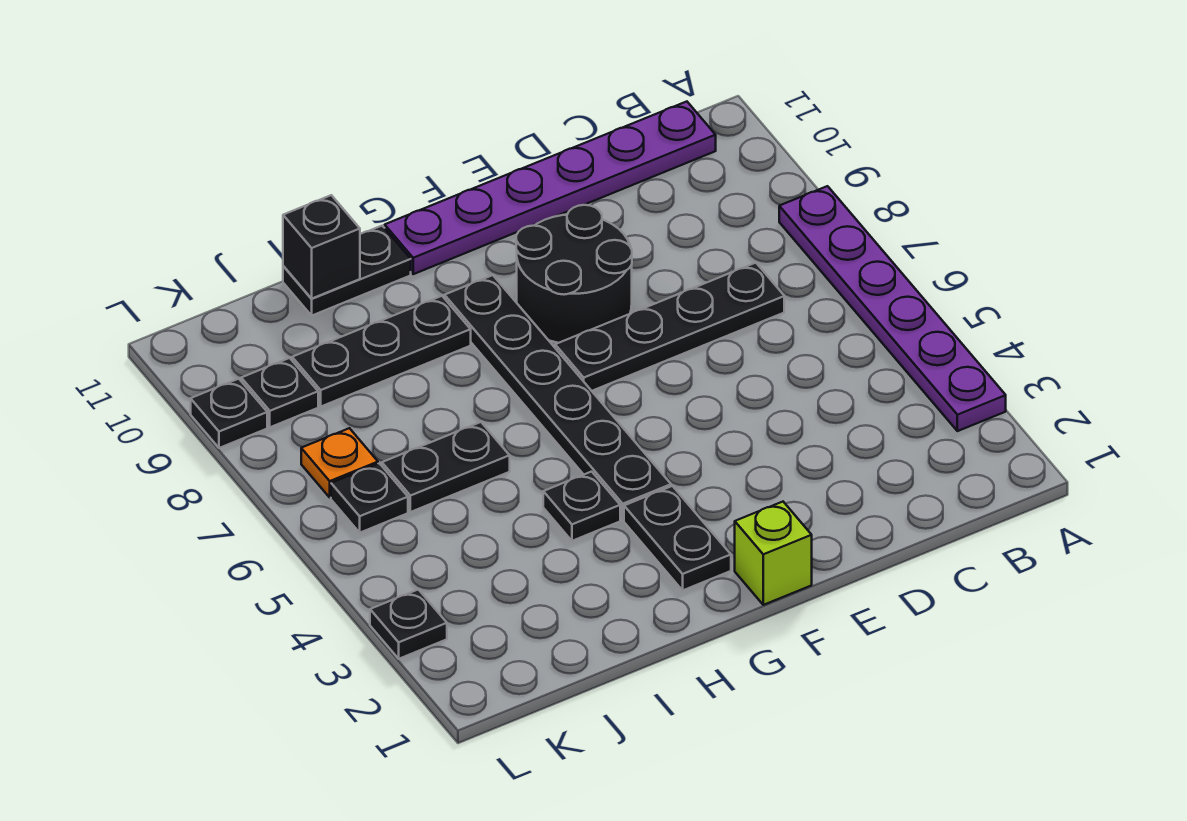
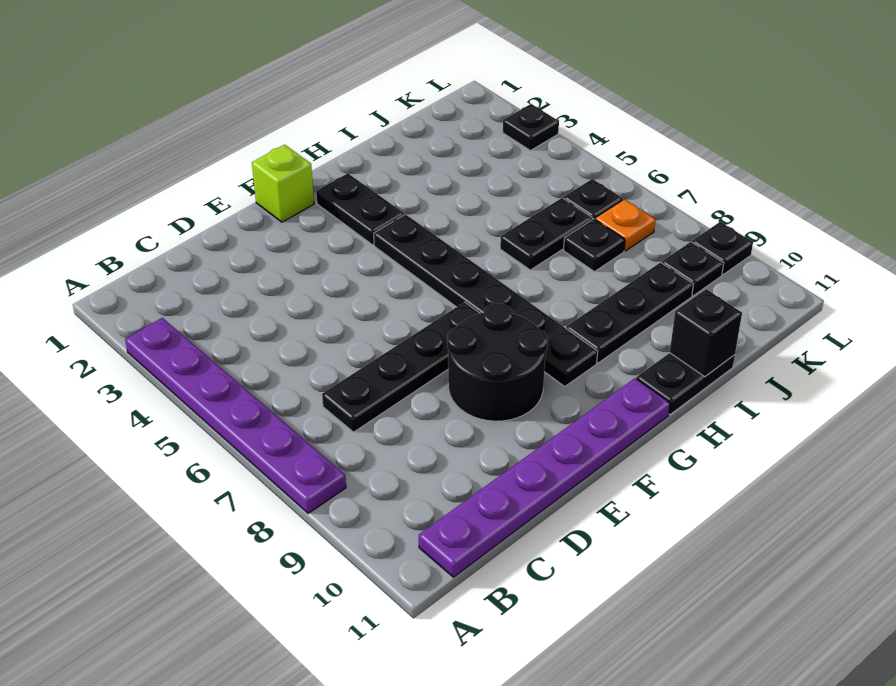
black plate H4 level 1 -> black plate J7 level 1

